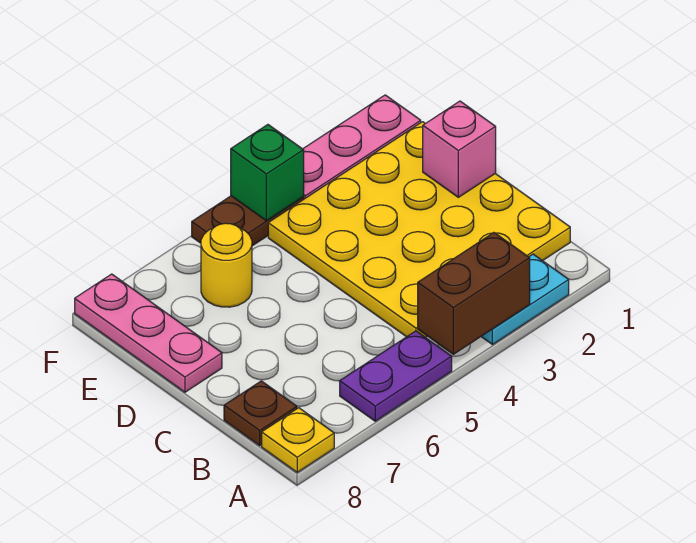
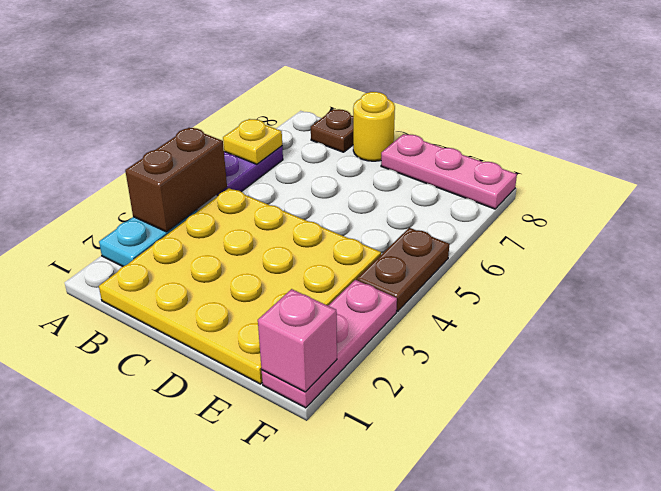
yellow plate A8 level 1 -> yellow plate A6 level 2
pink brick D1 level 2 -> pink brick F1 level 2
yellow round brick E6 level 1 -> yellow round brick C8 level 1
green brick F4 level 2 -> none

